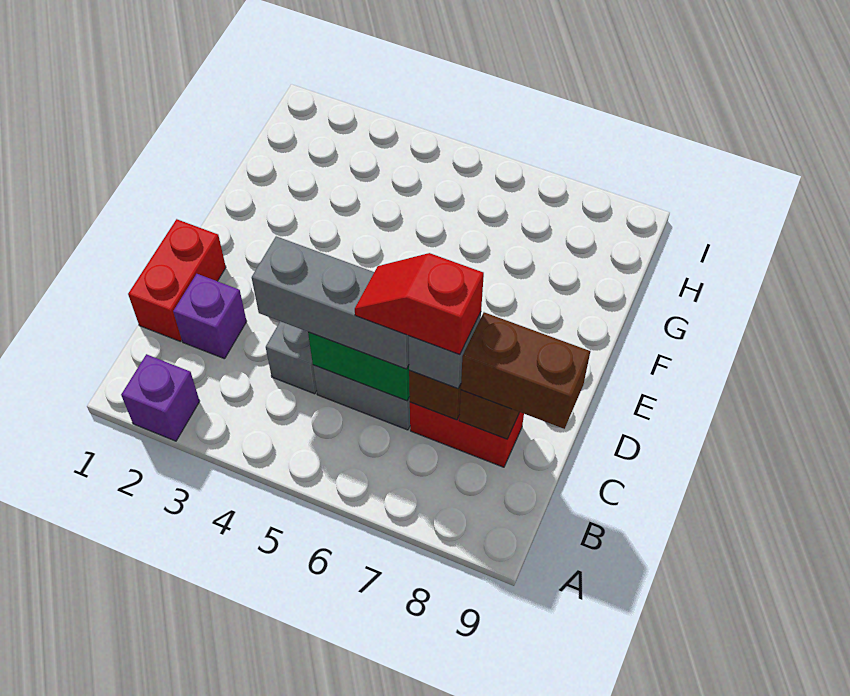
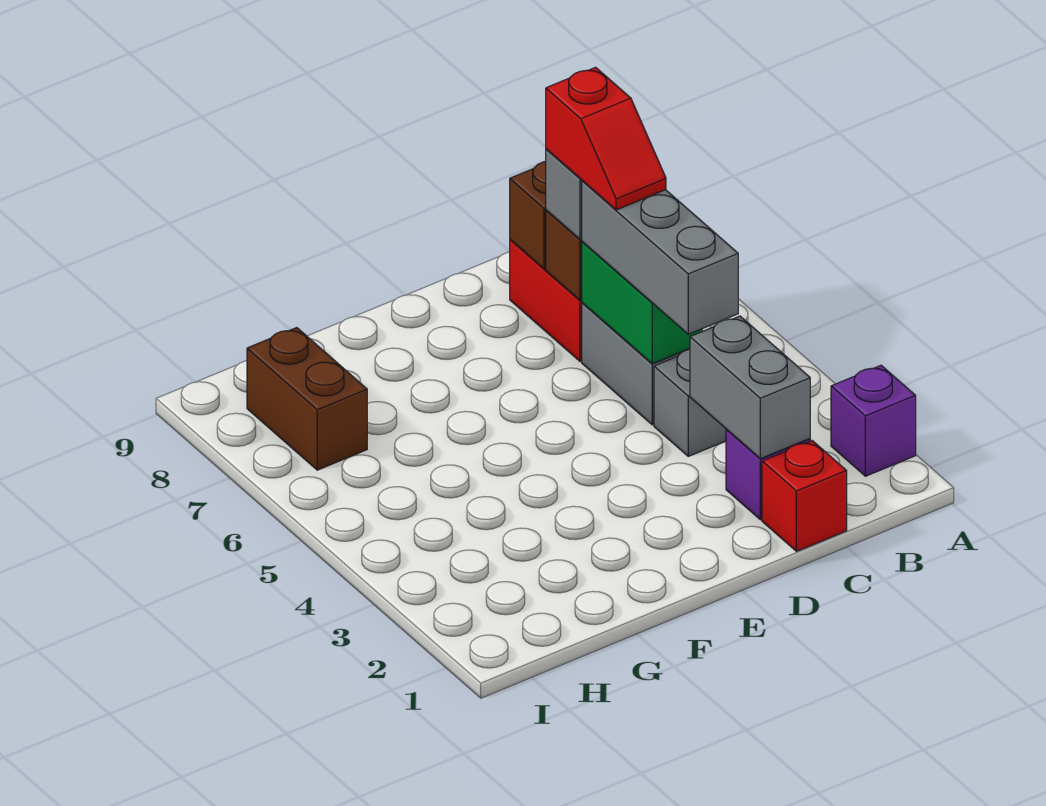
red brick C1:D1 level 1 -> red brick C1 level 1
none -> grey brick C2:C3 level 2
brown brick C8:C9 level 3 -> brown brick H7:H8 level 1

